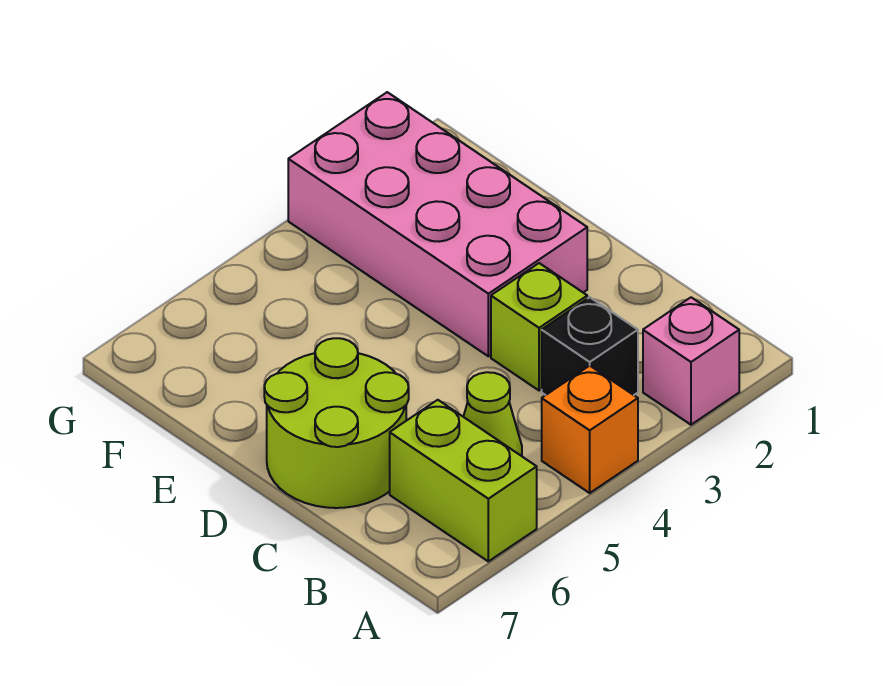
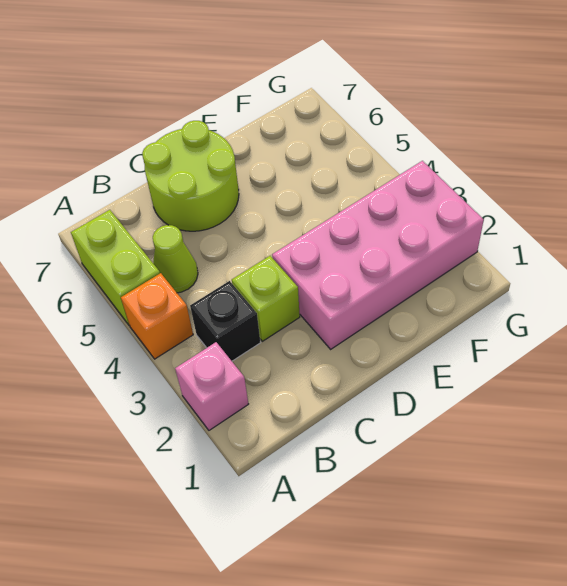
lime brick A6:B6 level 1 -> lime brick A5:A6 level 1

